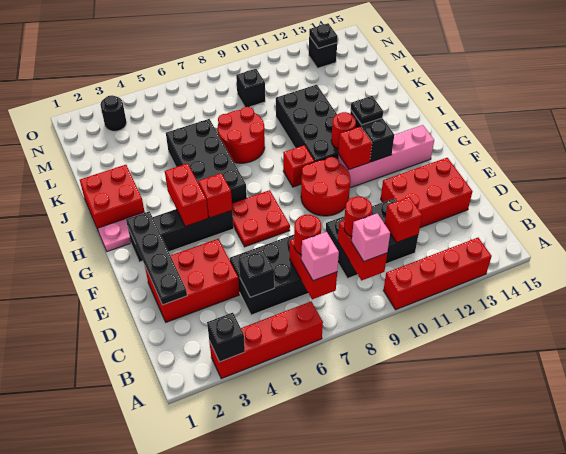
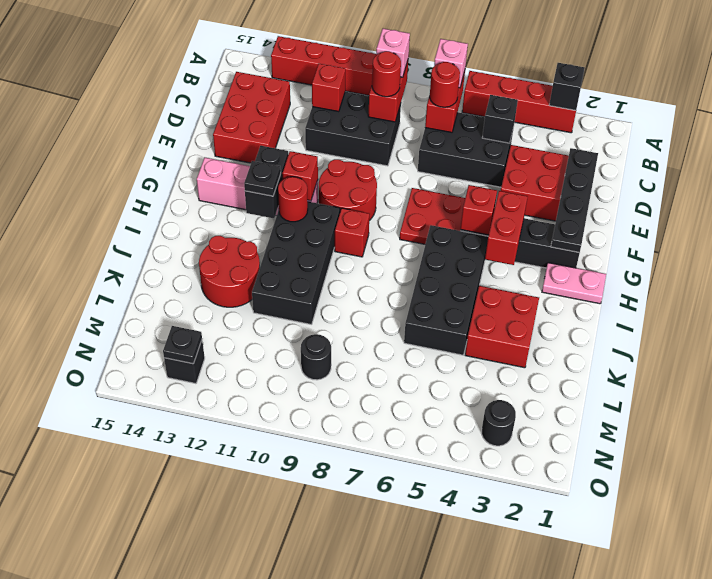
red brick D12:E14 level 1 -> red brick C13:E14 level 1
red brick I1:J2 level 1 -> red brick J3:K4 level 1
red round brick J7:K8 level 1 -> red round brick J12:K13 level 1
black brick M9 level 1 -> black round brick M9 level 1

